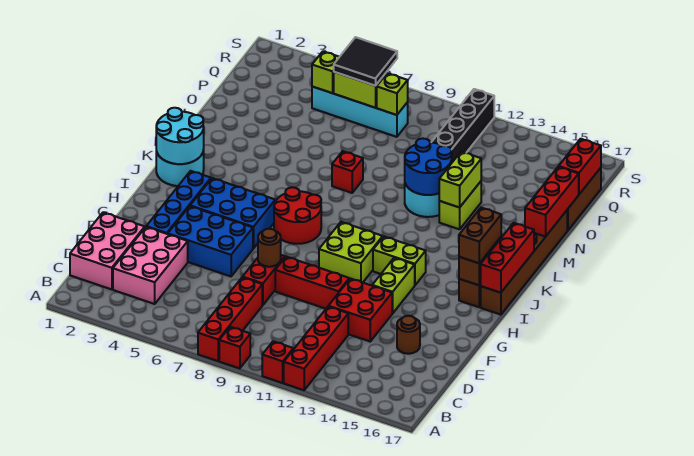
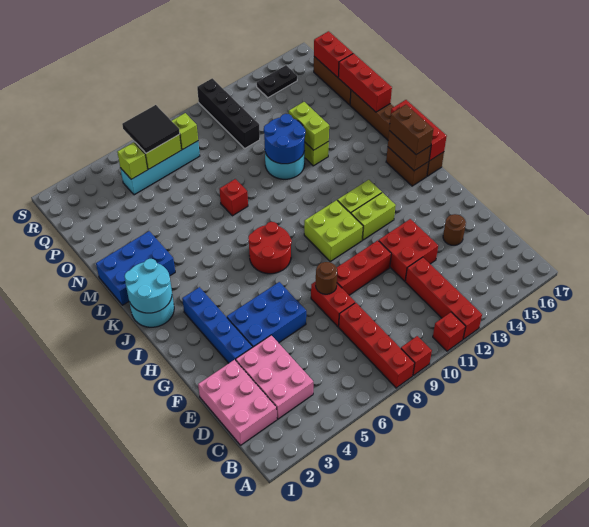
lime brick G13:H13 level 1 -> lime brick H12:H13 level 1
blue brick H4:I6 level 1 -> blue brick L1:M3 level 1
none -> black plate R14:R15 level 1

